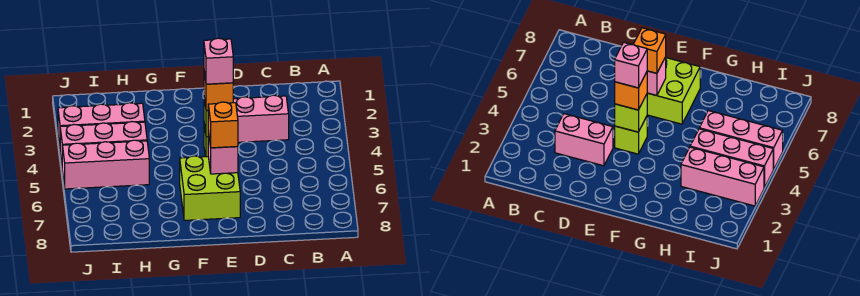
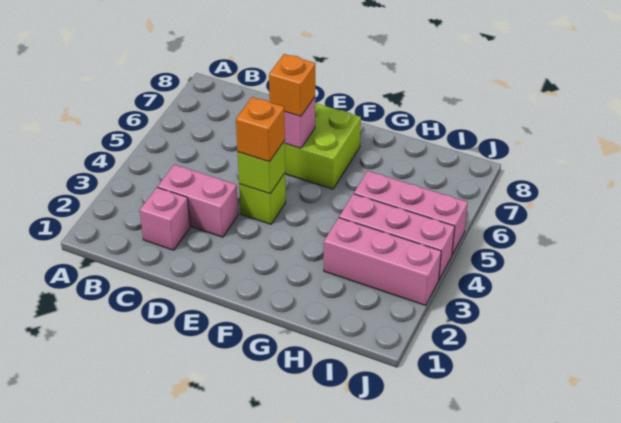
pink brick E4 level 4 -> pink brick C2 level 1

